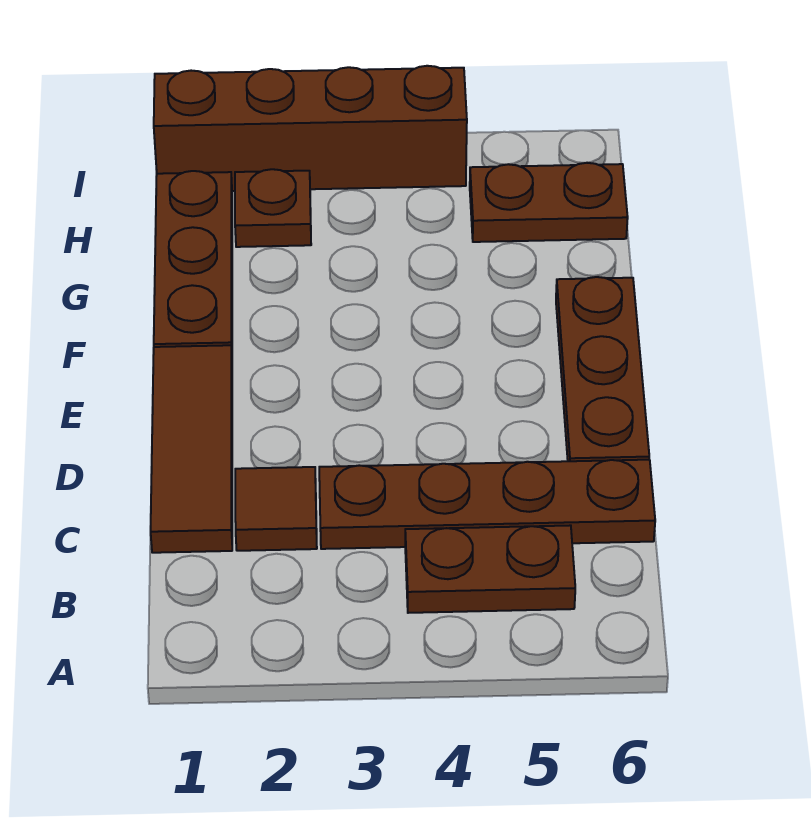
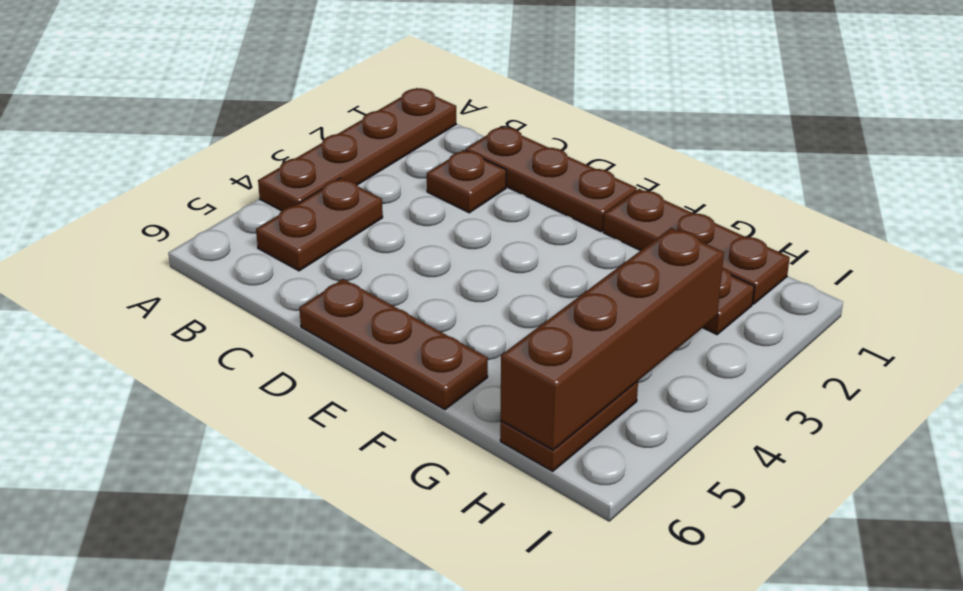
brown tile C1:E1 level 1 -> brown plate C1:E1 level 1
brown tile C2 level 1 -> brown plate C2 level 1
brown plate C3:C6 level 1 -> brown plate A1:A4 level 1
brown brick I1:I4 level 1 -> brown brick H3:H6 level 2

